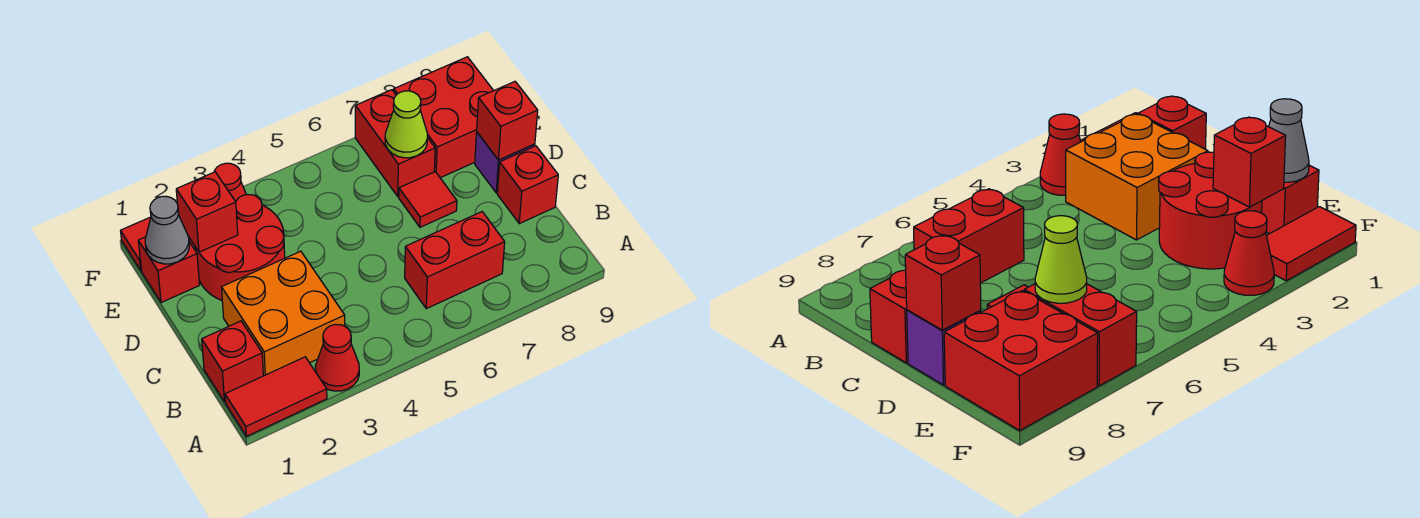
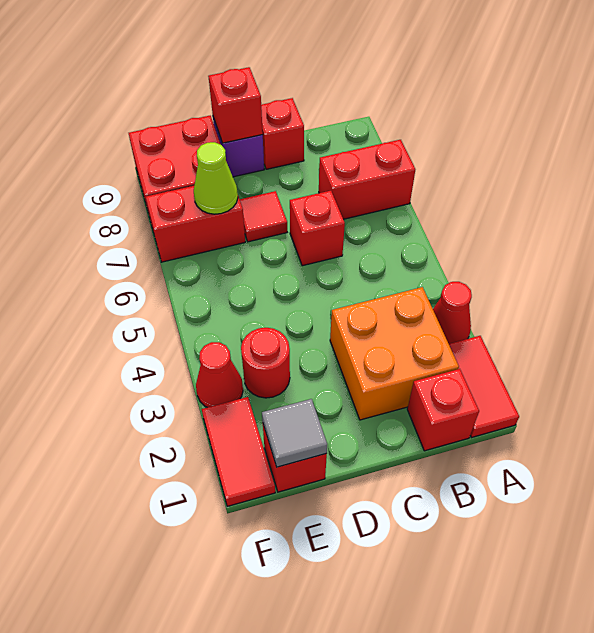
red brick B6:B7 level 1 -> red brick A7:B7 level 1
red round brick D2:E3 level 1 -> red round brick E3 level 1
grey cone E1 level 2 -> grey tile E1 level 2
red brick E2 level 2 -> red brick C6 level 1

